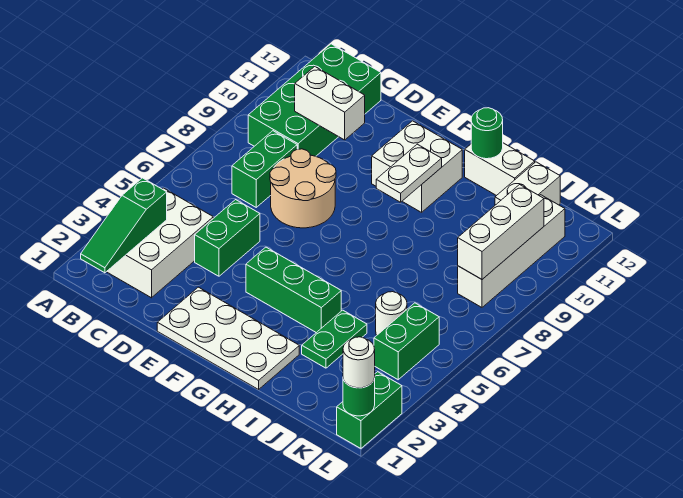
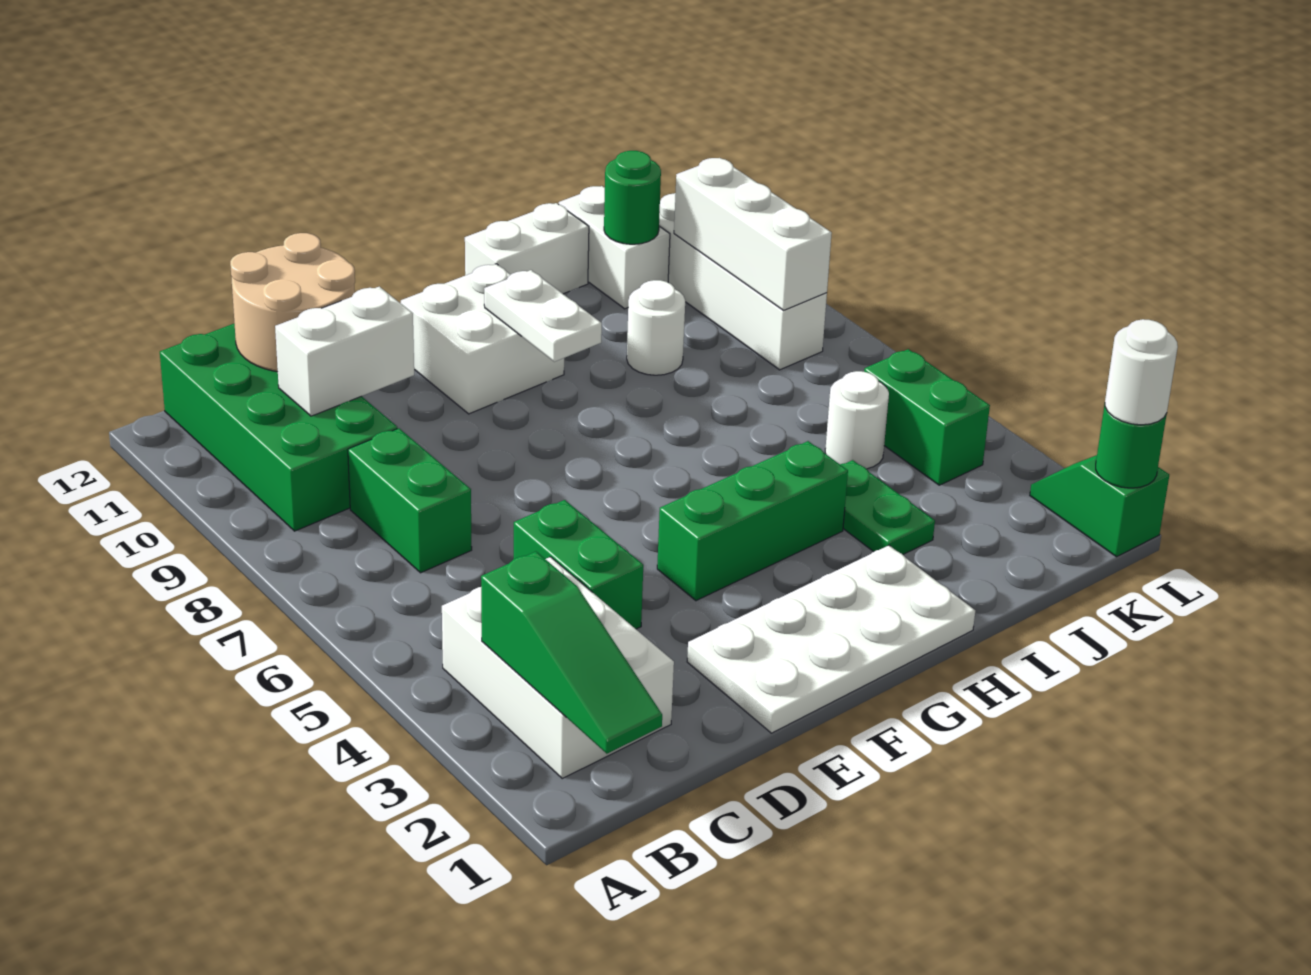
tan round brick D7:E8 level 1 -> tan round brick C11:D12 level 2
green round brick H12 level 2 -> green round brick J11 level 2
none -> white round brick I9 level 1
green brick L1:L2 level 1 -> green slope L1:L2 level 1 top 1

